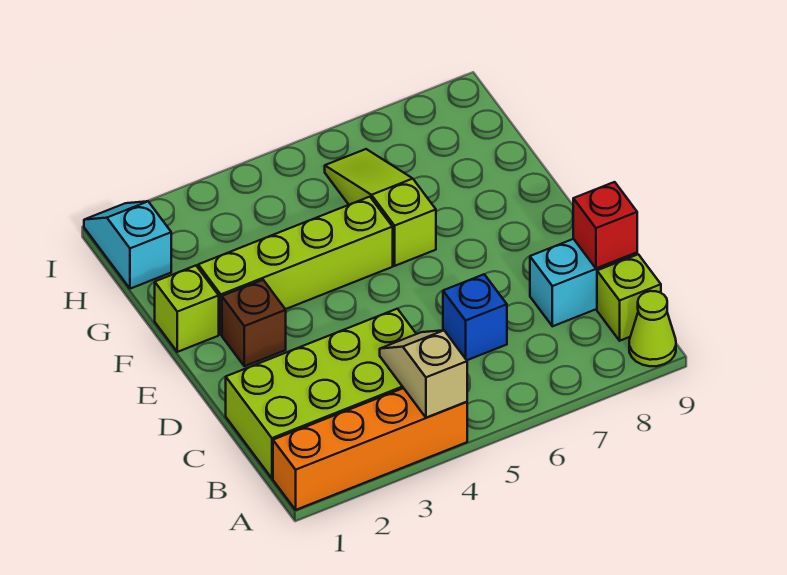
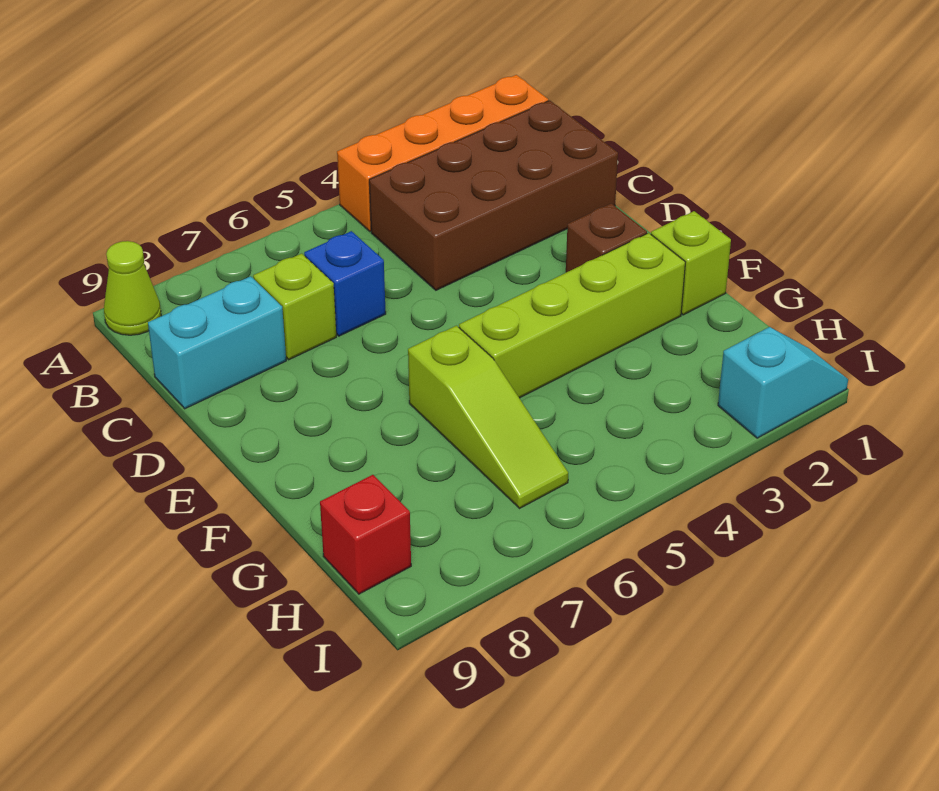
tan slope A4:B4 level 2 top A -> none
lime brick B1:C4 level 1 -> brown brick B1:C4 level 1
lime brick B9 level 1 -> lime brick C7 level 1
red brick C9 level 2 -> red brick H9 level 1
cyan slope H1:I1 level 1 top H -> cyan slope I1:I2 level 1 top 2

